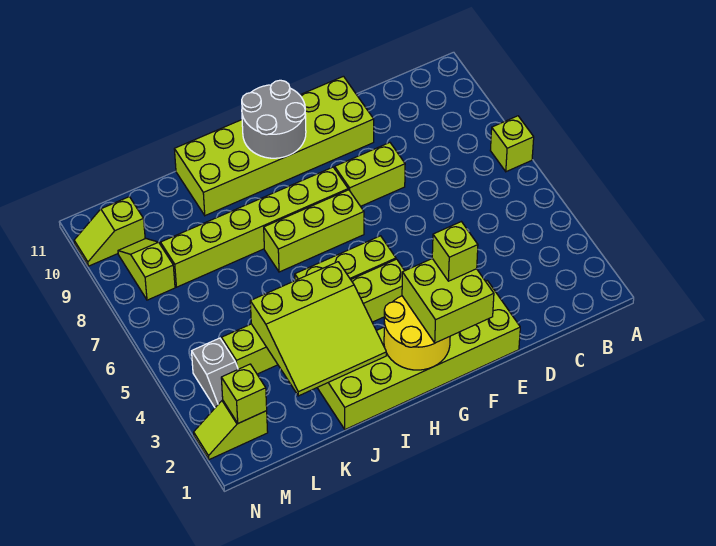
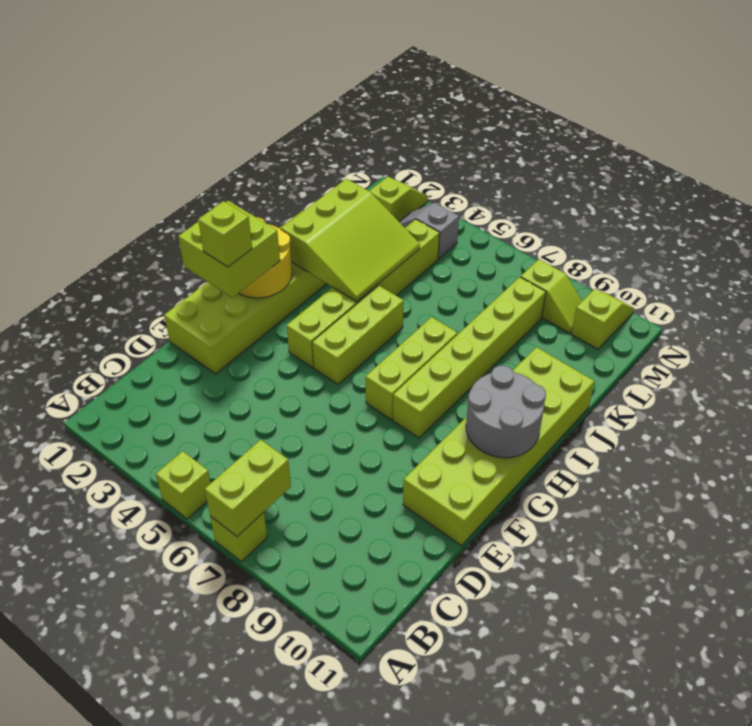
lime brick E8:F8 level 1 -> lime brick A7:B7 level 2
lime slope I2:K4 level 2 top 4 -> lime slope I2:K4 level 2 top 2
lime brick M2 level 2 -> lime brick A5 level 1

